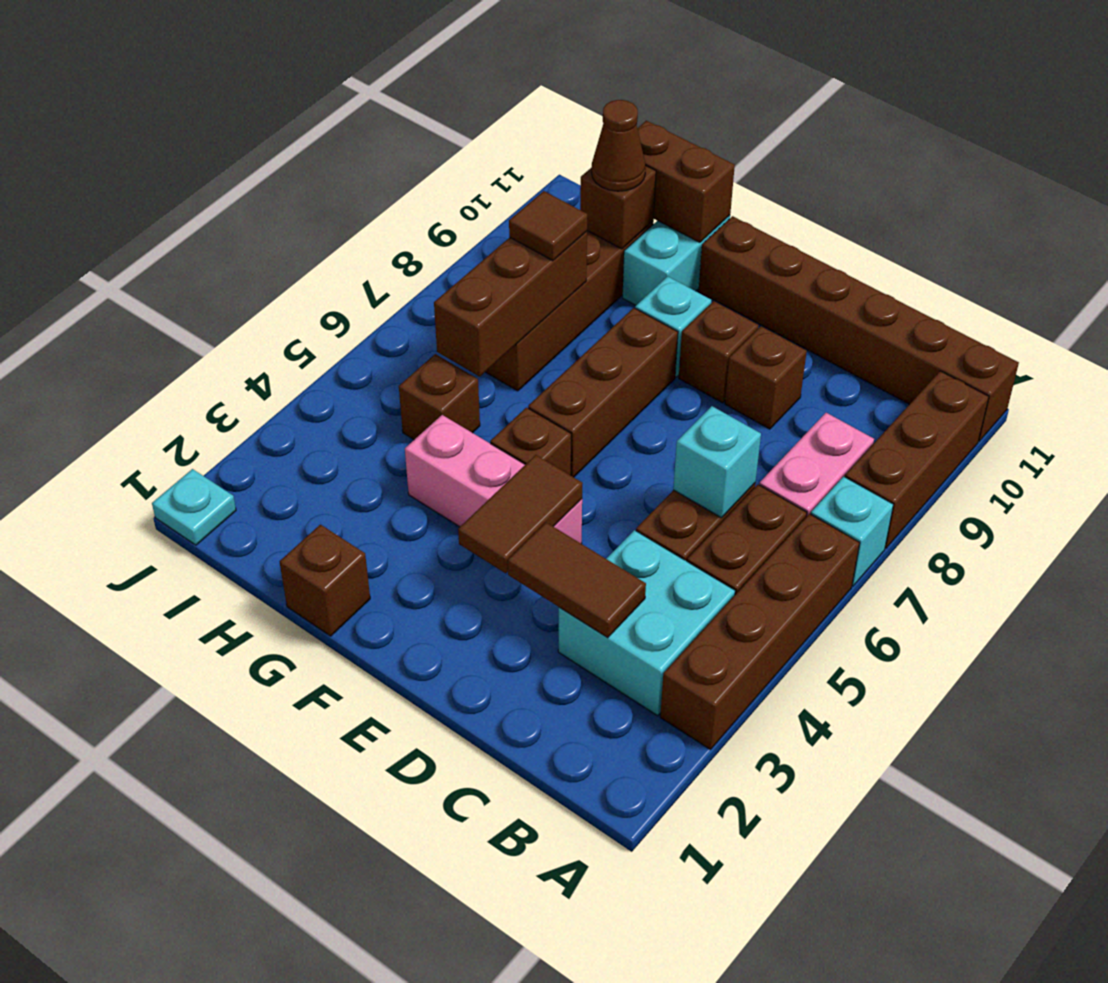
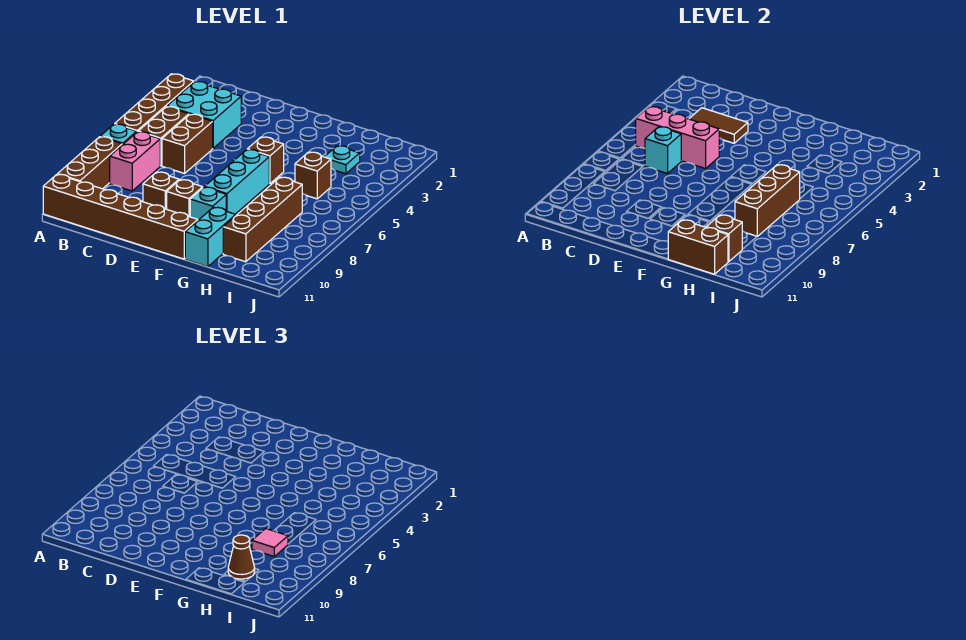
brown tile E3:E4 level 2 -> none
pink brick E4:G4 level 1 -> pink brick B5:D5 level 2
brown brick F6:F8 level 1 -> cyan brick F6:F8 level 1
brown brick G1 level 1 -> none
brown tile H8 level 3 -> pink tile H8 level 3
cyan plate J1 level 1 -> cyan plate H3 level 1

